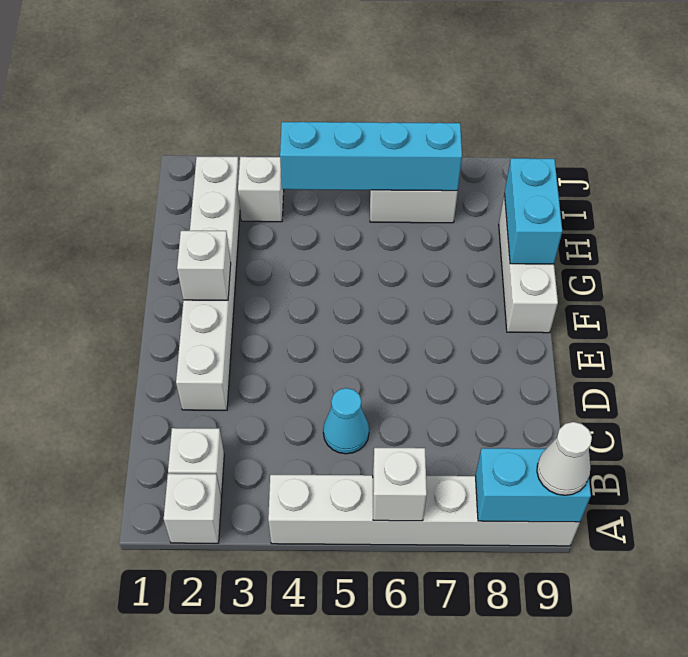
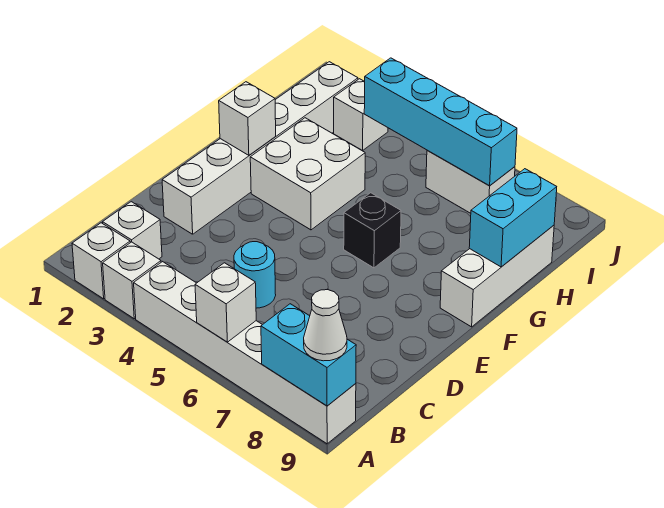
none -> white brick A3 level 1
cyan cone C5 level 1 -> cyan round brick C5 level 1
none -> white brick F3:G4 level 1
none -> black brick F6 level 1

